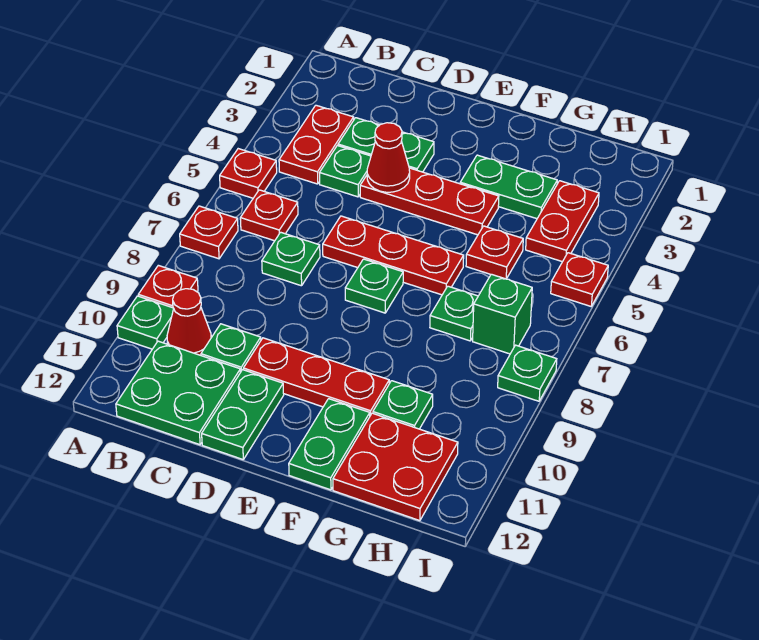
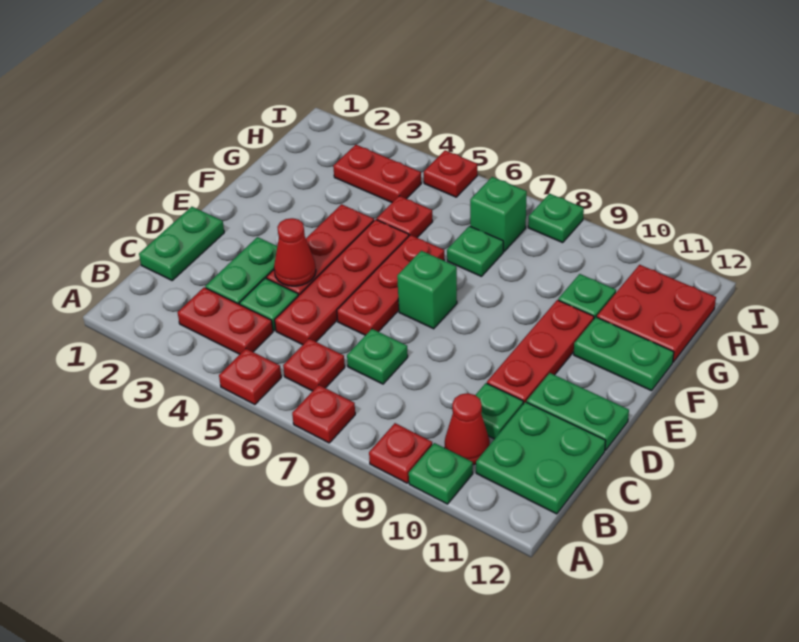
none -> red plate C5:F5 level 1
green plate E7 level 1 -> green brick E7 level 1
green plate F3:G3 level 1 -> green plate C1:D1 level 1

